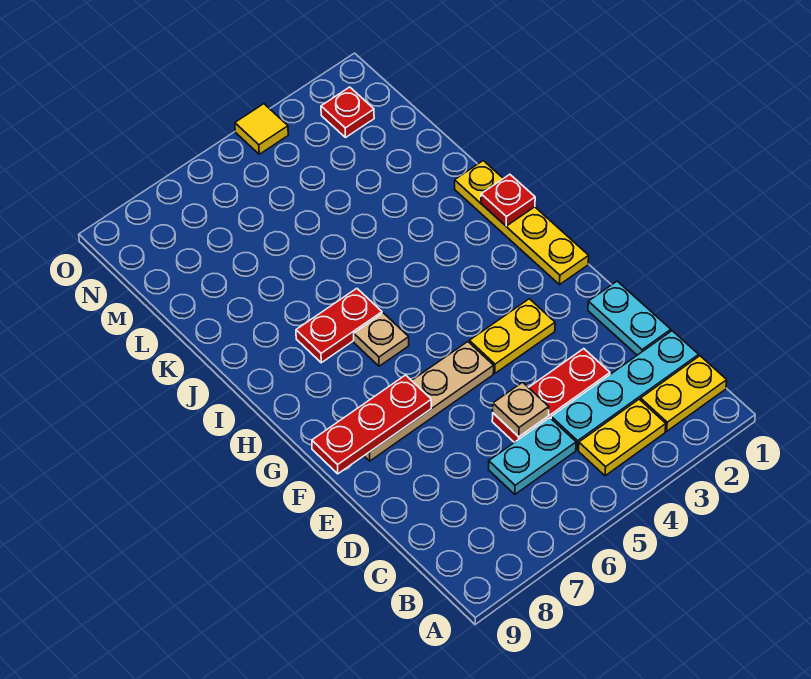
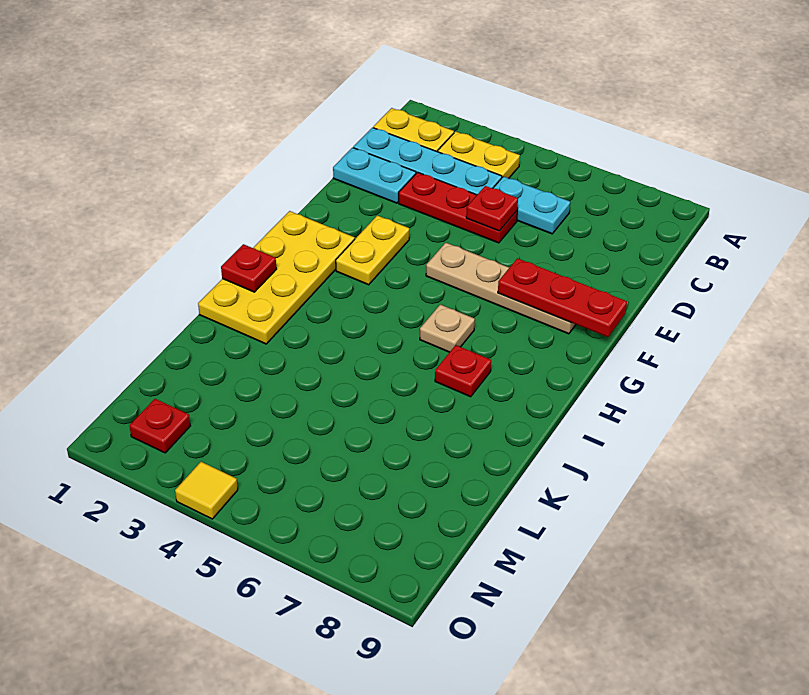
cyan plate D1:E1 level 1 -> cyan plate D1:D2 level 1
tan plate D5 level 2 -> red plate D5 level 2
yellow plate F3:F4 level 1 -> yellow plate F3:G3 level 1
yellow plate G1:J1 level 1 -> yellow plate G1:J2 level 1
red plate I6:I7 level 1 -> red plate I7 level 1

